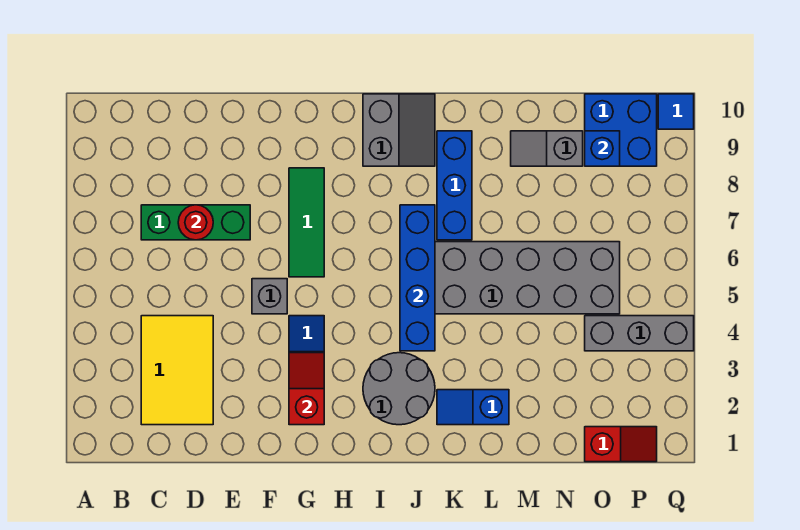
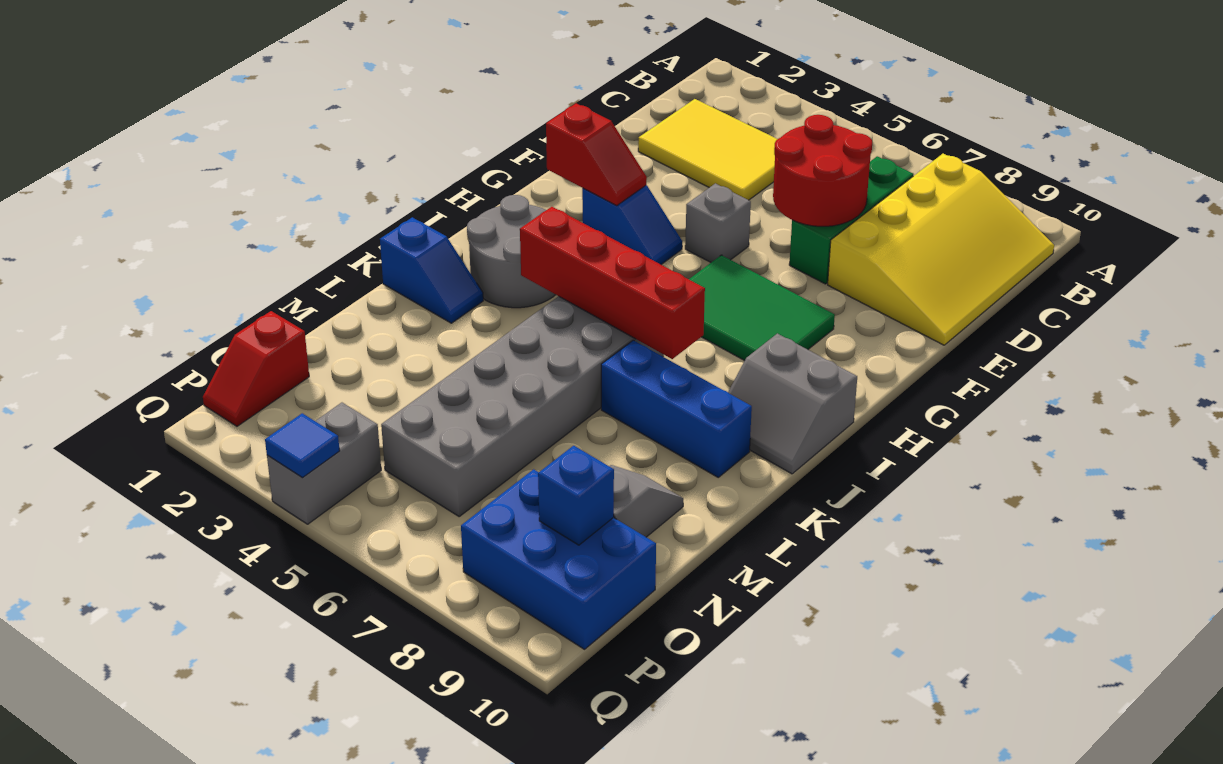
none -> yellow slope B8:E10 level 1 top 8
red round brick D7 level 2 -> red round brick D6:E7 level 2
green tile G6:G8 level 1 -> green tile G6:H8 level 1
blue brick J4:J7 level 2 -> red brick J4:J7 level 2
blue slope K2:L2 level 1 top L -> blue slope K1:K2 level 1 top 1
grey brick O4:Q4 level 1 -> grey brick P4:Q4 level 1
blue brick O9:P10 level 1 -> blue brick O8:P10 level 1
blue tile Q10 level 1 -> blue tile Q4 level 2

